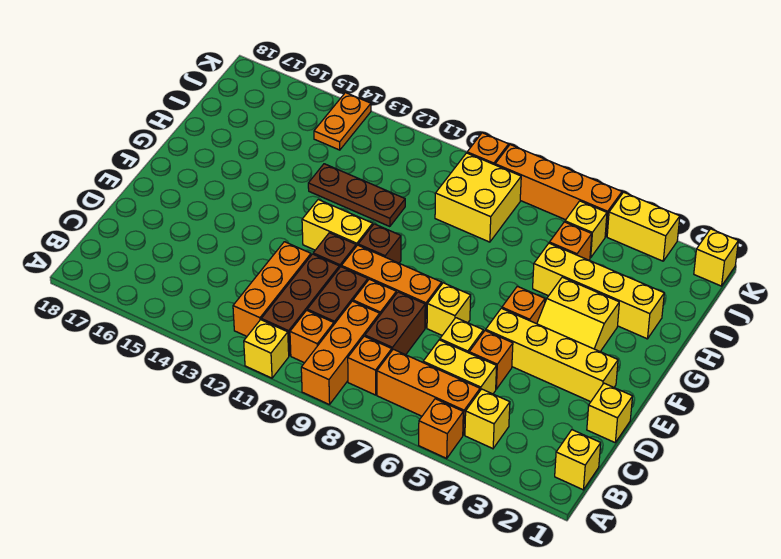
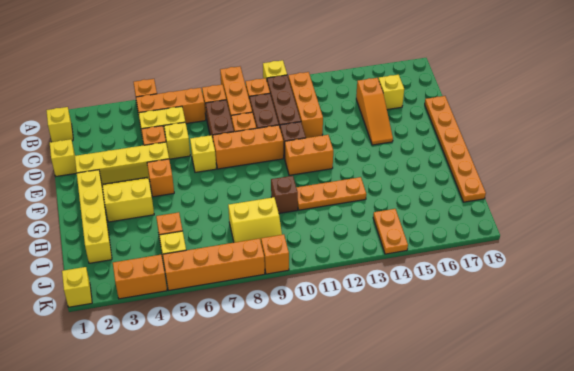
yellow brick B4 level 1 -> yellow brick C16 level 1
none -> orange slope C15:E15 level 1 top C
none -> orange plate D18:I18 level 1
brown brick F10 level 1 -> brown brick H10 level 1
yellow brick F11:F12 level 1 -> orange brick F11:F12 level 1
yellow brick H2:H5 level 1 -> yellow brick F2:I2 level 1
brown plate H11:H13 level 1 -> orange plate H11:H13 level 1
yellow brick I8:J9 level 1 -> yellow slope I8:J9 level 1 top I
yellow brick K3:K4 level 1 -> orange brick K3:K4 level 1

